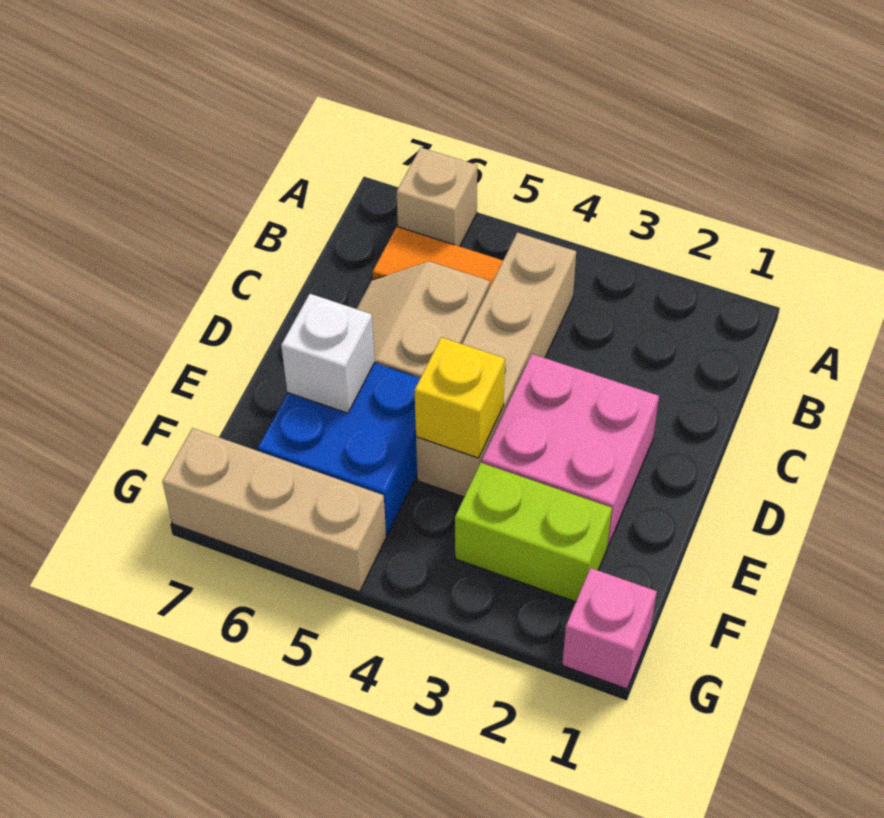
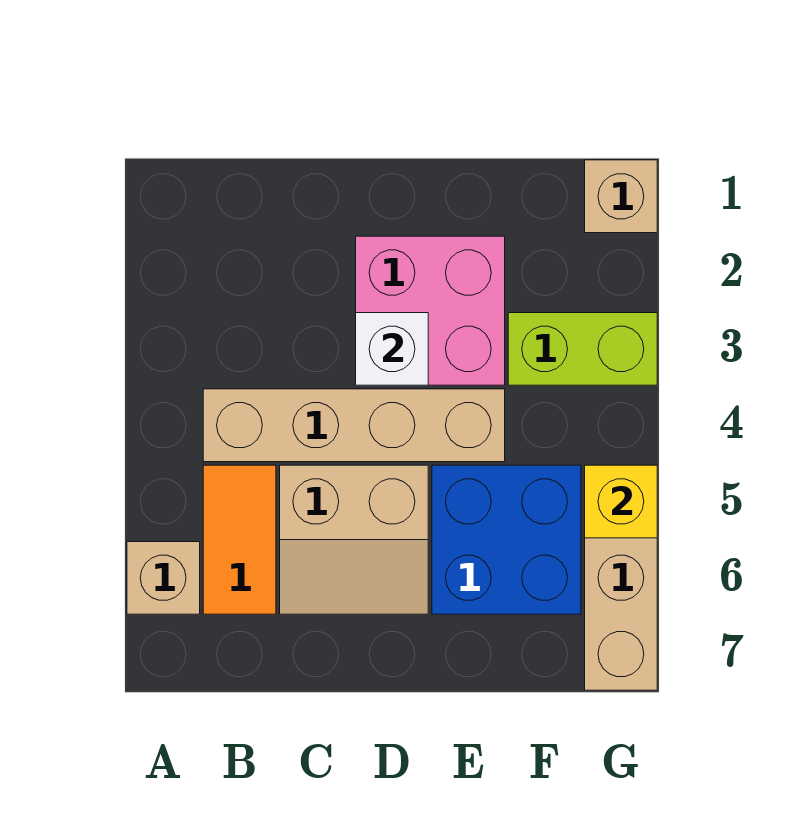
yellow brick E4 level 2 -> yellow brick G5 level 2
white brick E6 level 2 -> white brick D3 level 2
lime brick F2:F3 level 1 -> lime brick F3:G3 level 1
pink brick G1 level 1 -> tan brick G1 level 1

